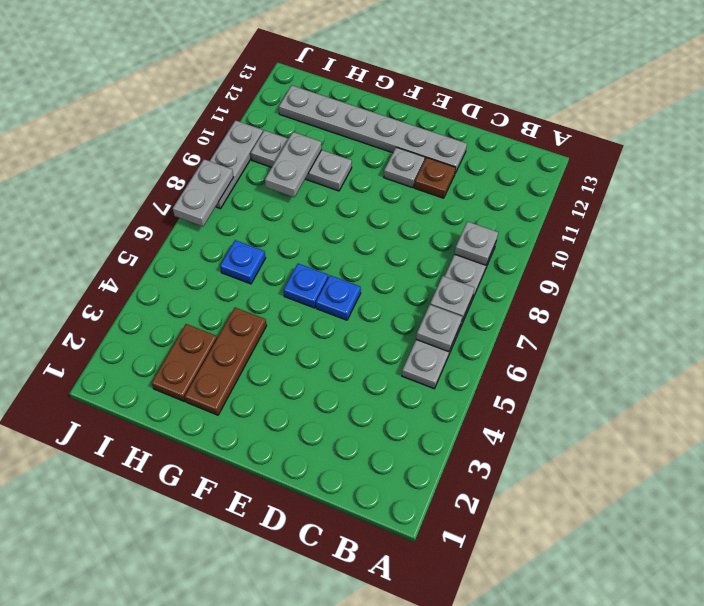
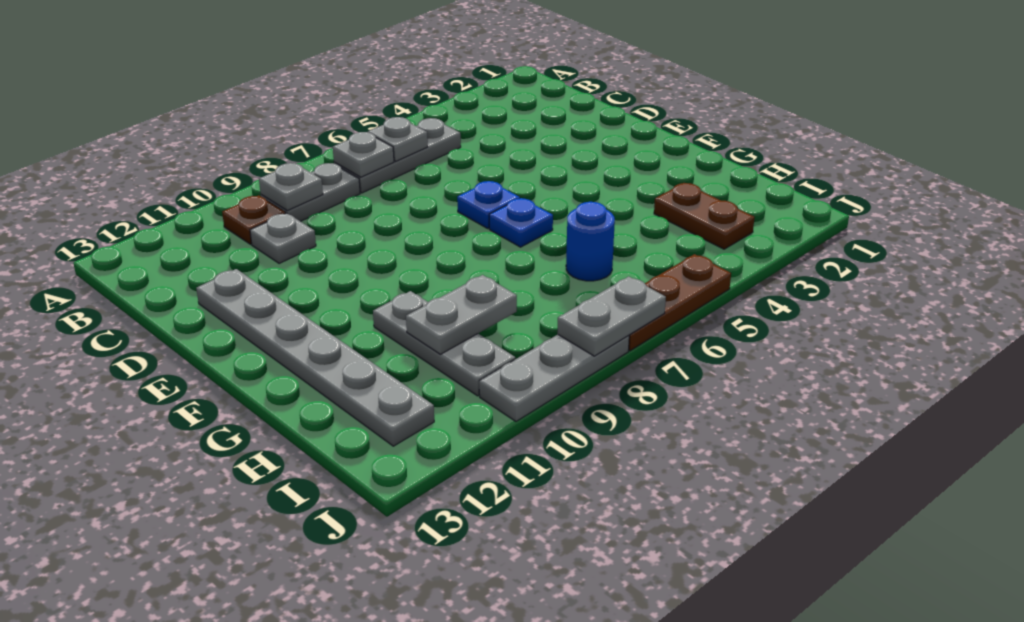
brown plate D11 level 1 -> brown plate B10 level 1
grey plate E11 level 1 -> grey plate C10 level 1
brown plate G2:G4 level 1 -> brown plate J5:J7 level 1
brown plate H2:H3 level 1 -> brown plate H3:I3 level 1
blue plate H6 level 1 -> blue round brick H6 level 1

